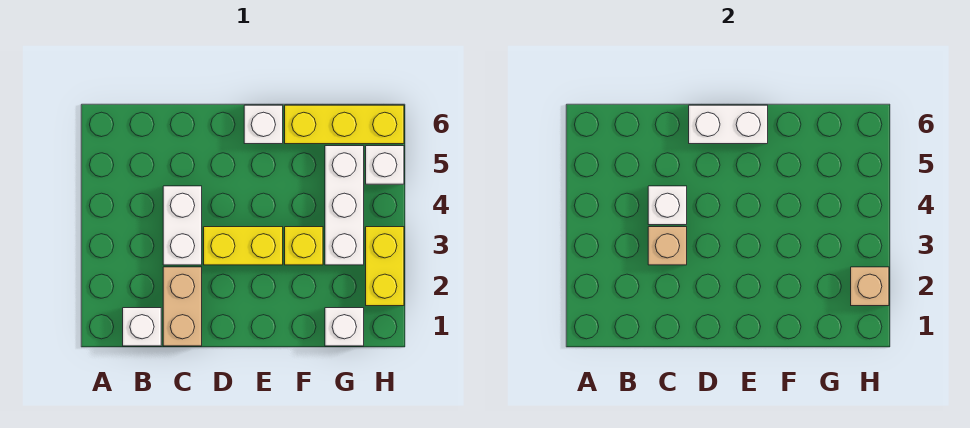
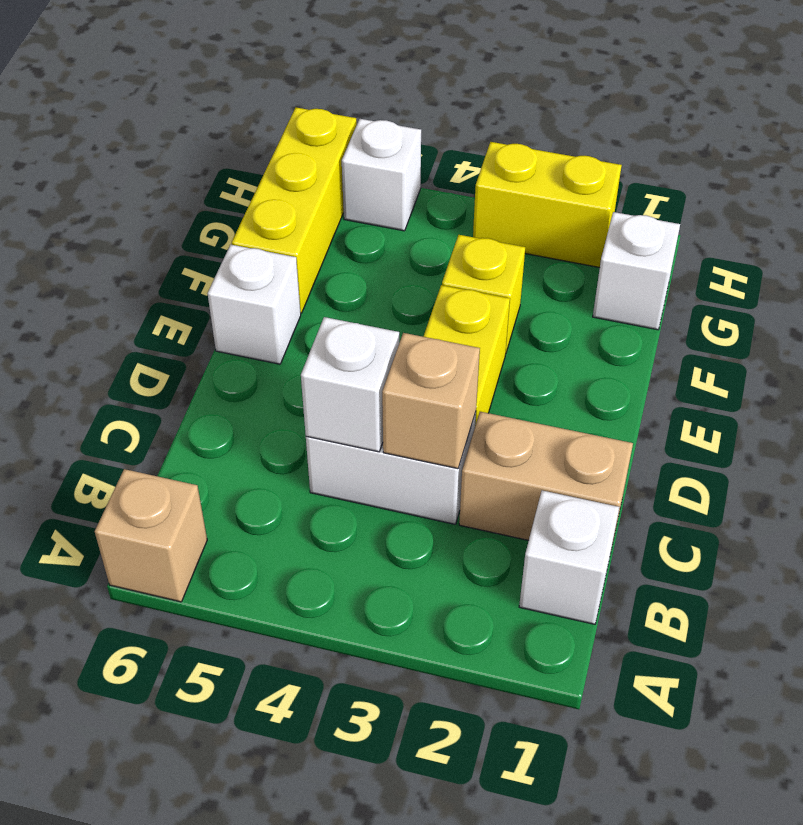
white brick D6:E6 level 2 -> none
white brick G3:G5 level 1 -> none
tan brick H2 level 2 -> tan brick A6 level 1

